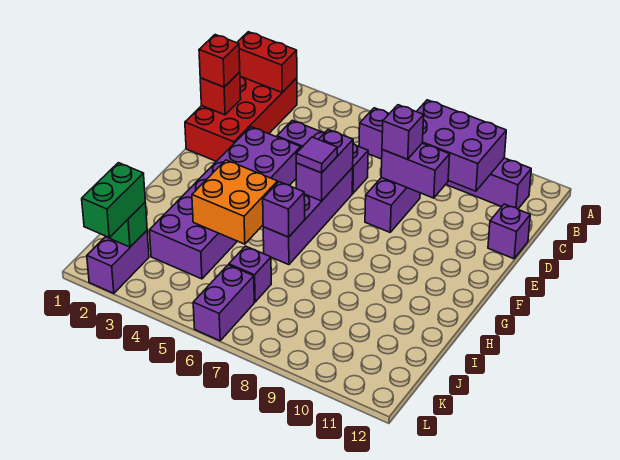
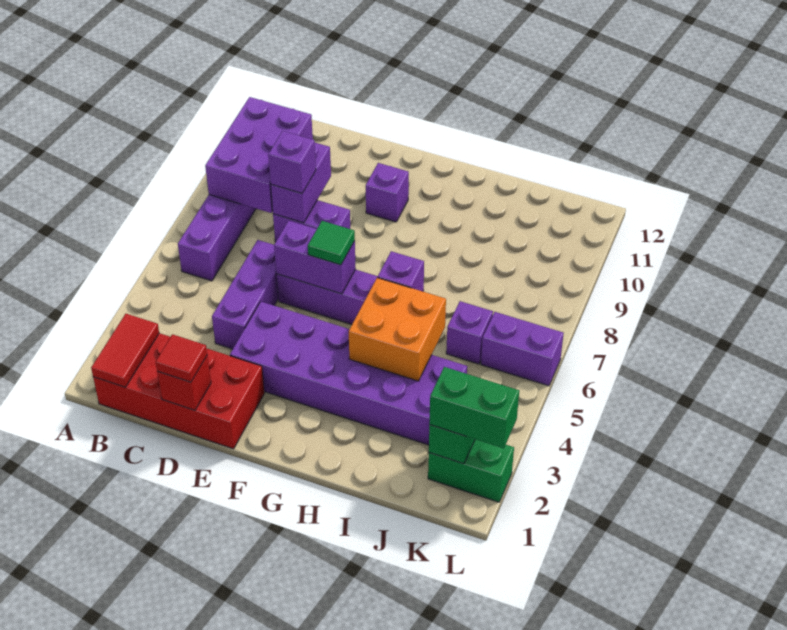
red brick B1:B2 level 2 -> red tile B1:B2 level 2
red brick D1 level 3 -> red tile D1 level 3
purple brick D12 level 1 -> purple brick F10 level 1
purple tile F6 level 3 -> green tile F6 level 3
purple brick K2:L2 level 1 -> green brick K2:L2 level 1

